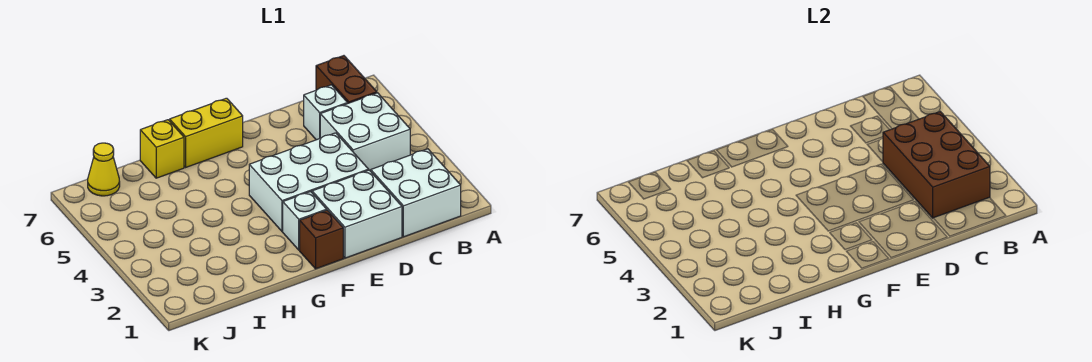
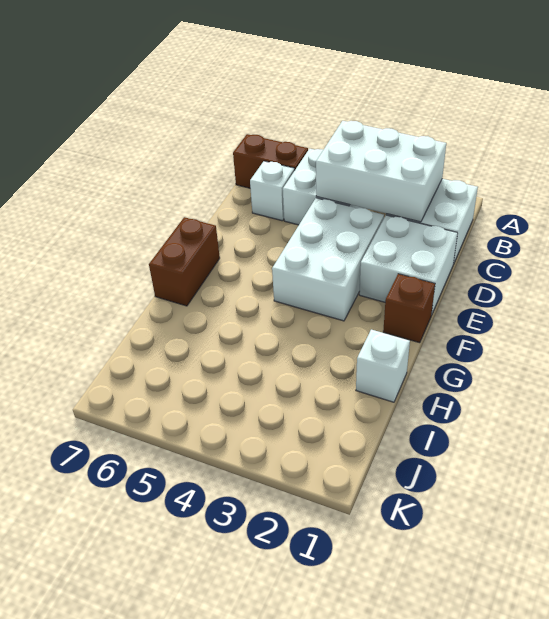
brown brick B2:C4 level 2 -> white brick B2:C4 level 2
white brick F2 level 1 -> white brick H1 level 1
yellow brick F7:G7 level 1 -> brown brick F7:G7 level 1
yellow brick H7 level 1 -> none
yellow cone J7 level 1 -> none

